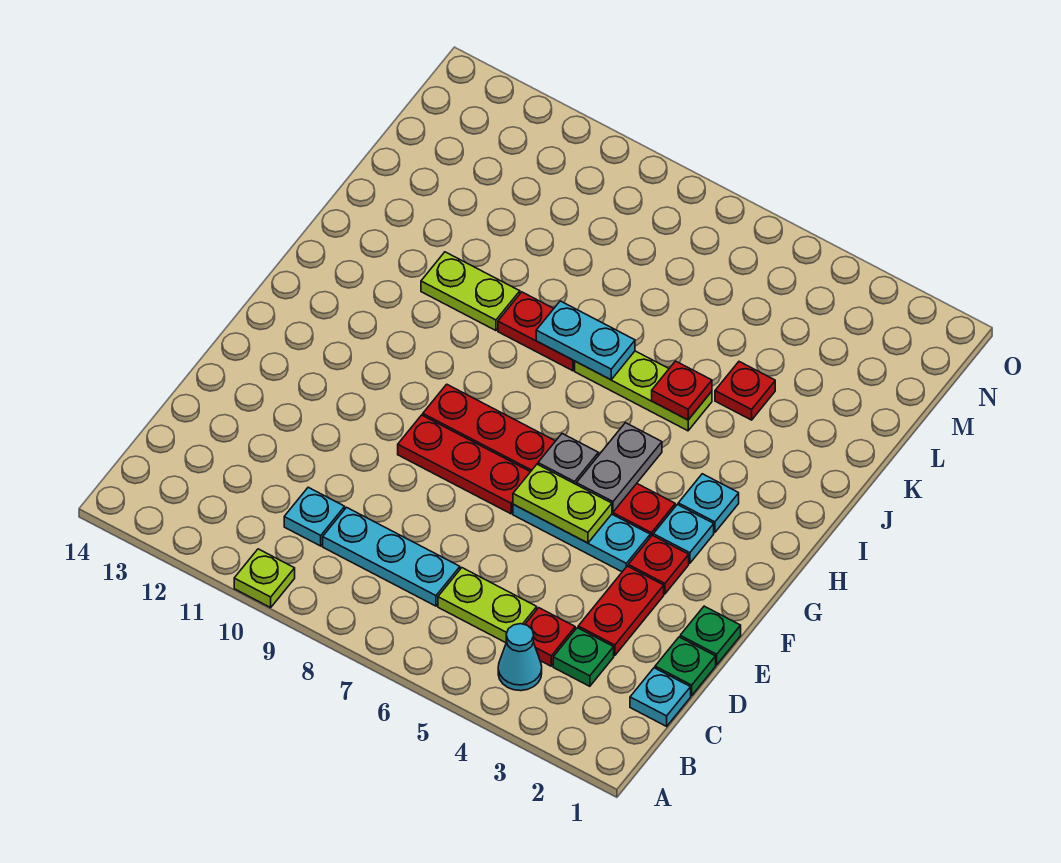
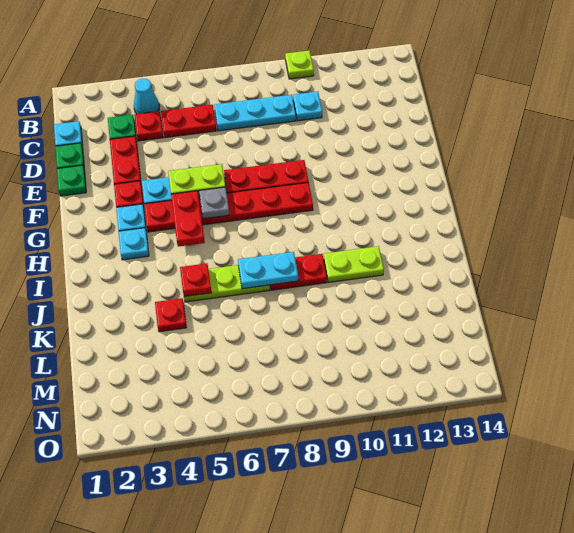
lime plate C5:C6 level 1 -> red plate C5:C6 level 1
grey plate G5:H5 level 2 -> red plate G5:H5 level 2

